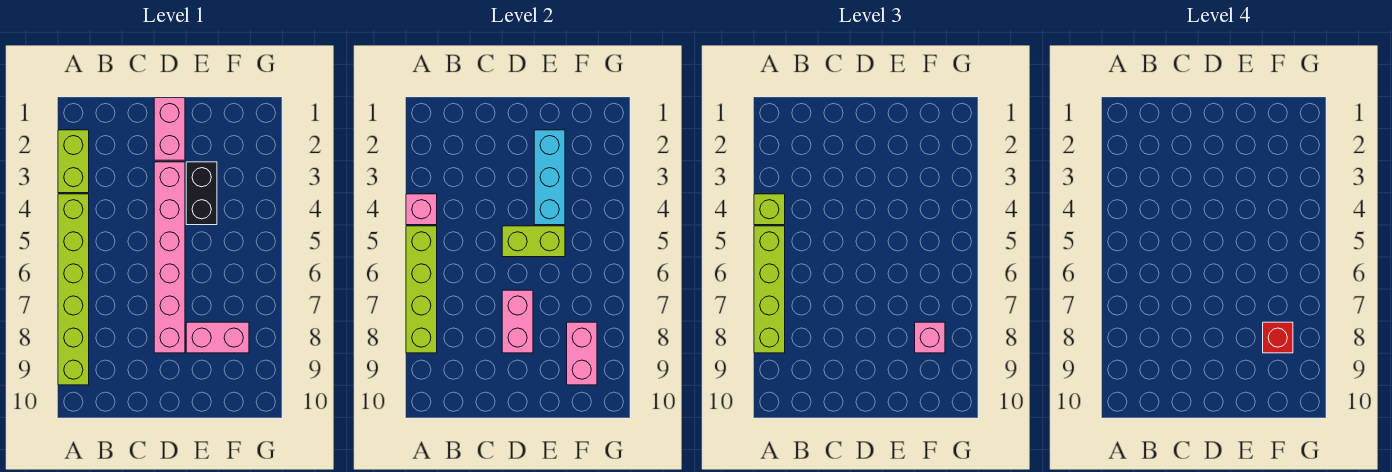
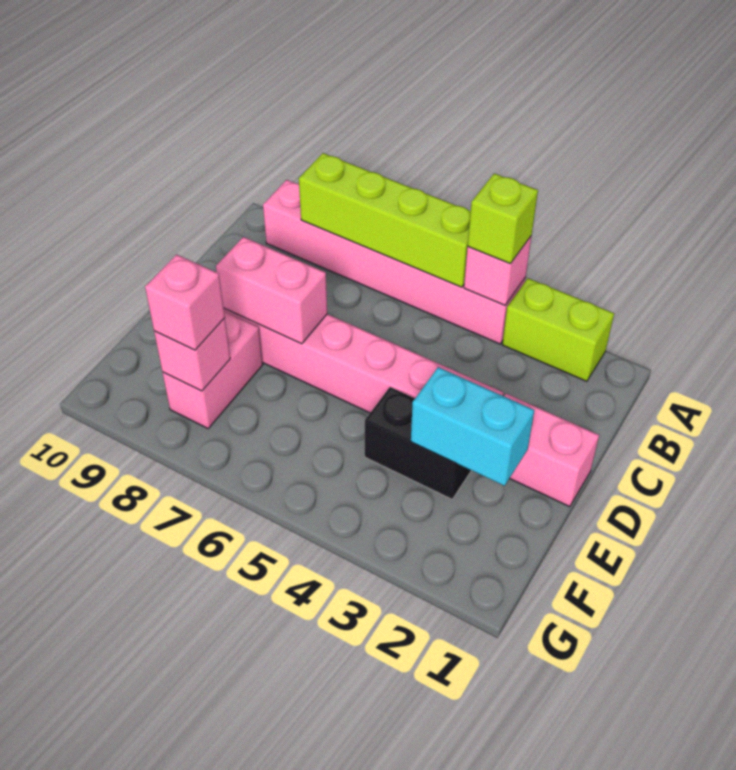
lime brick A4:A9 level 1 -> pink brick A4:A9 level 1
lime brick A5:A8 level 3 -> none
lime brick D5:E5 level 2 -> none
cyan brick E2:E4 level 2 -> cyan brick E2:E3 level 2
pink brick F8:F9 level 2 -> pink brick F8 level 2
red brick F8 level 4 -> none

